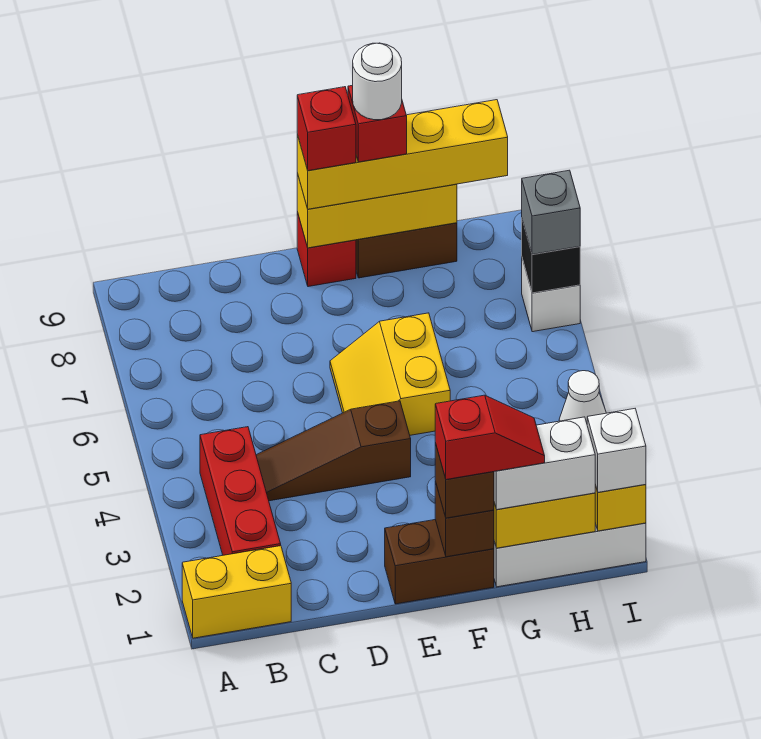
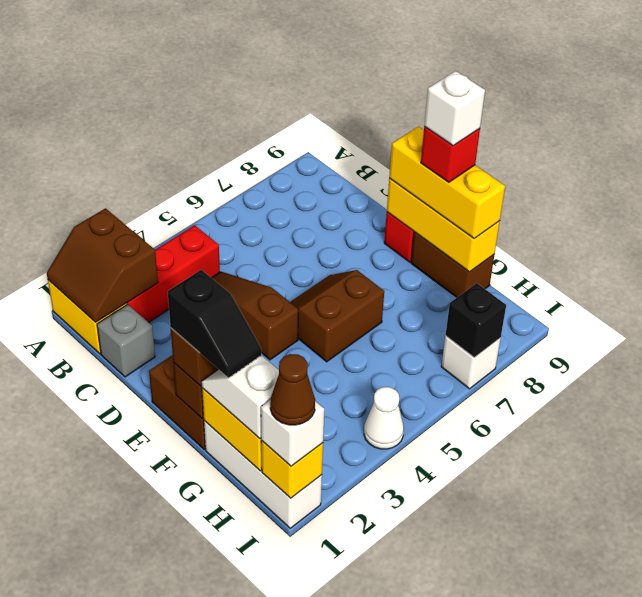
none -> brown slope A1:B2 level 2 top 2
yellow slope E5:F6 level 1 top F -> brown slope E5:F6 level 1 top F
yellow brick E9:H9 level 3 -> yellow brick E9:G9 level 3
red brick E9 level 4 -> none
red slope F1:G1 level 4 top F -> black slope F1:G1 level 4 top F
white round brick F9 level 5 -> white brick F9 level 5
white brick G1:H1 level 3 -> white slope G1:H1 level 3 top H
none -> brown cone I1 level 4
grey brick I7 level 3 -> grey brick C1 level 1

